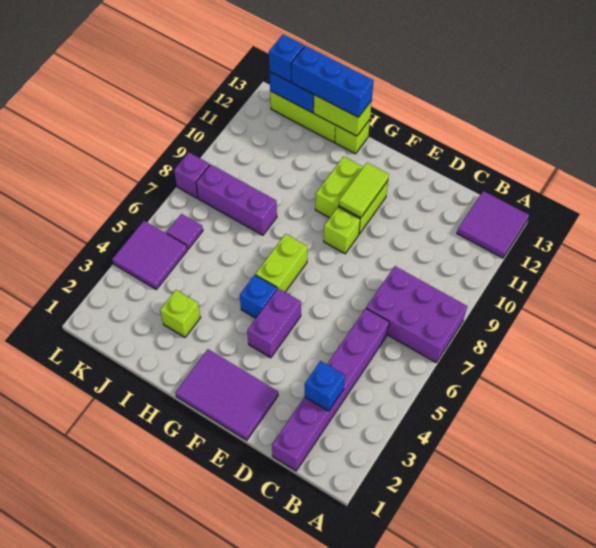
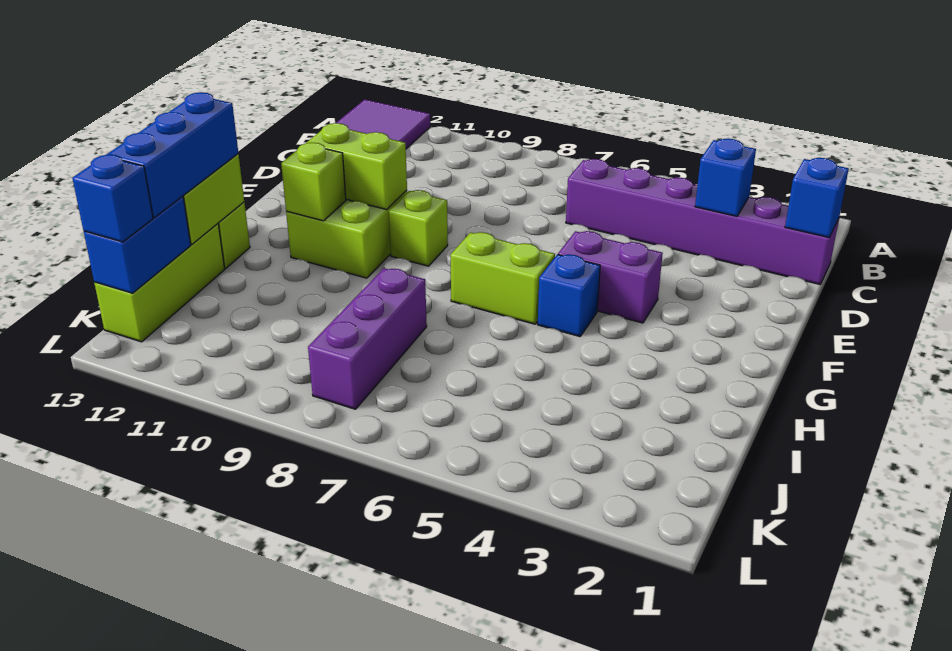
purple brick A7:C8 level 1 -> none
none -> blue brick C1 level 2
purple tile E1:G2 level 1 -> none
lime tile F10:F11 level 2 -> lime brick F10:F11 level 2
lime brick I3 level 1 -> lime brick G11 level 2
purple tile K4:L5 level 1 -> none
purple tile K6 level 1 -> none
purple brick L8 level 1 -> none

